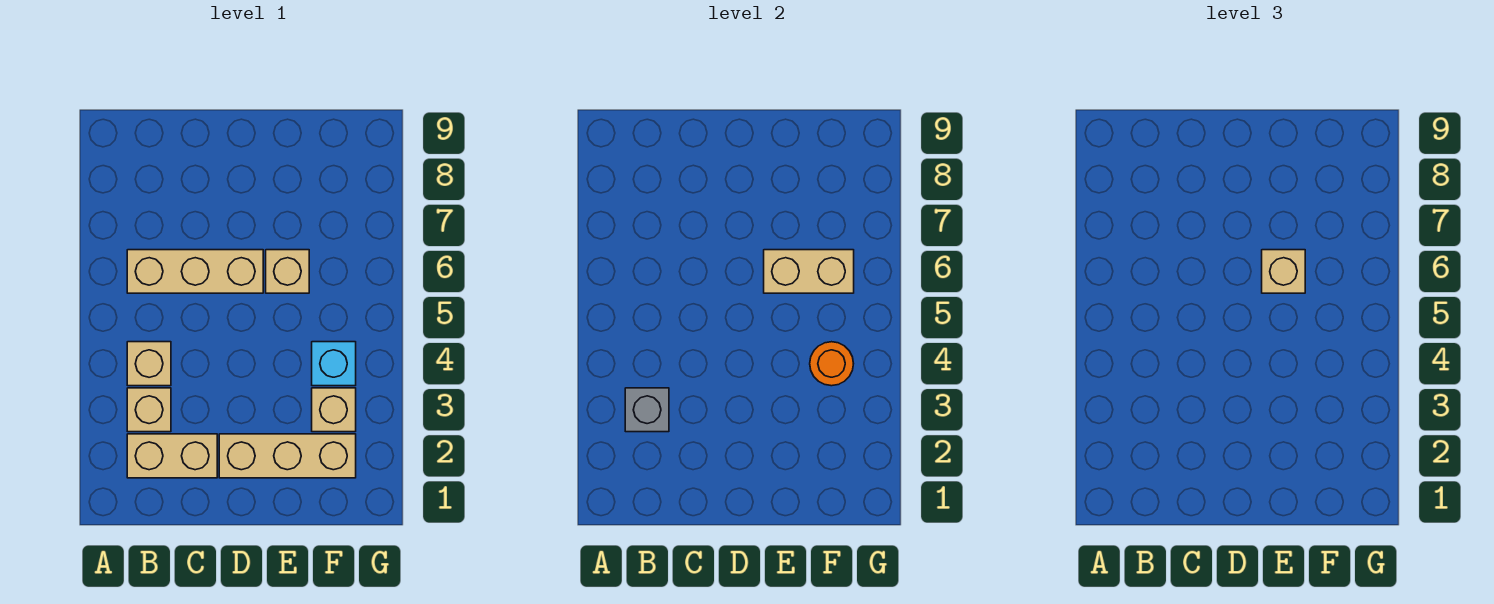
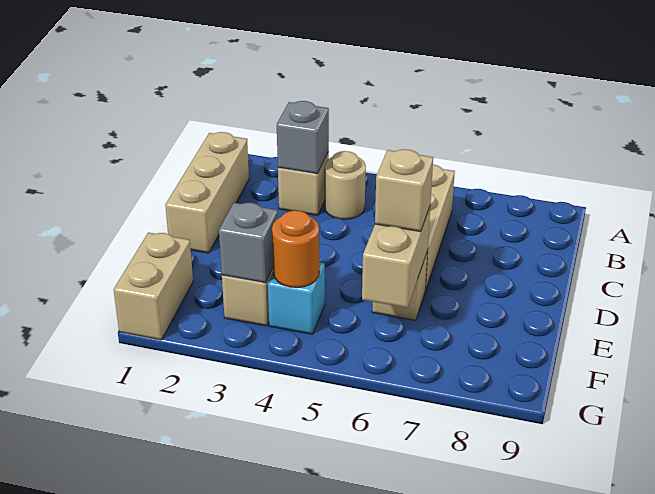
tan brick B2:C2 level 1 -> tan brick F1:G1 level 1
tan brick B4 level 1 -> tan round brick B4 level 1
tan brick D2:F2 level 1 -> tan brick B1:D1 level 1
none -> grey brick F3 level 2

